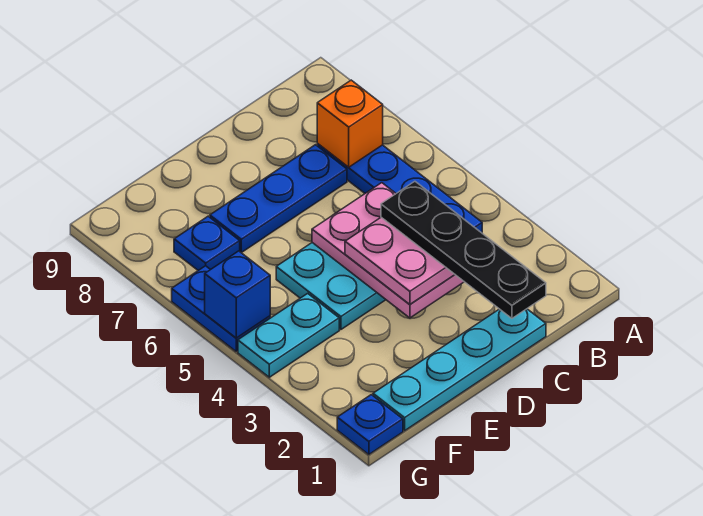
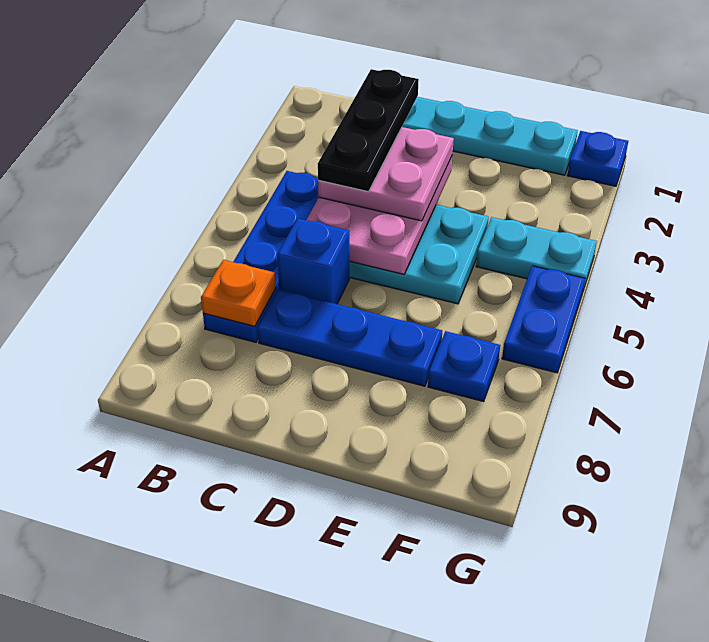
orange brick B7 level 2 -> orange plate B7 level 2
black plate C1:C4 level 4 -> black plate C2:C4 level 4
blue brick G5 level 2 -> blue brick C6 level 1

